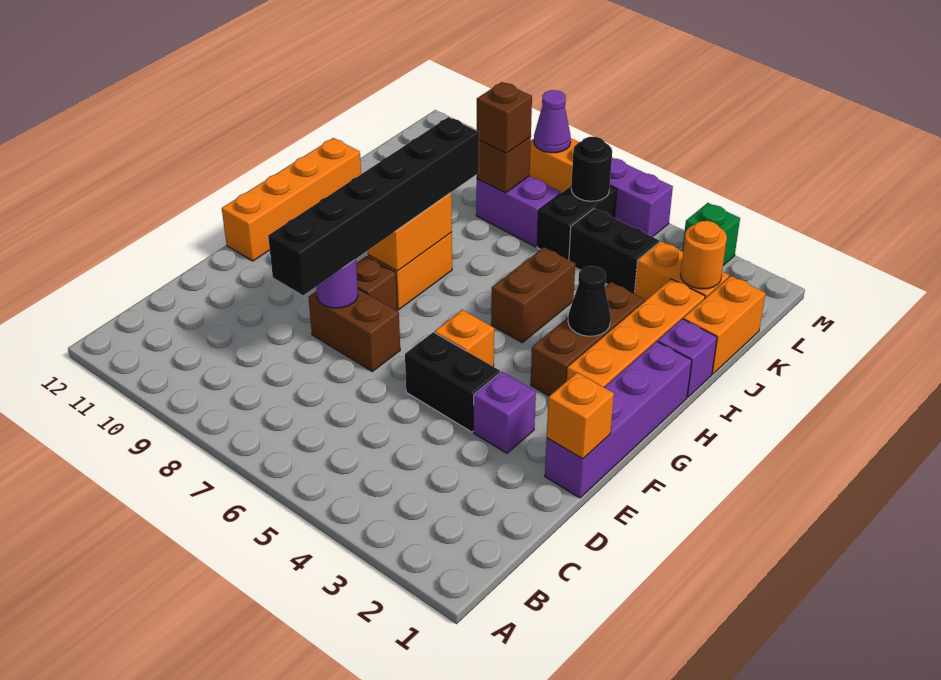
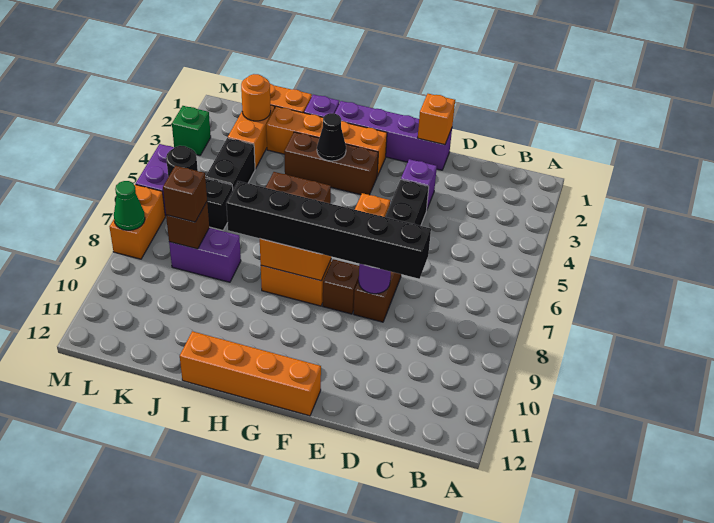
purple brick K7:K8 level 1 -> purple brick J8:K8 level 1
purple cone M8 level 2 -> green cone M8 level 2

